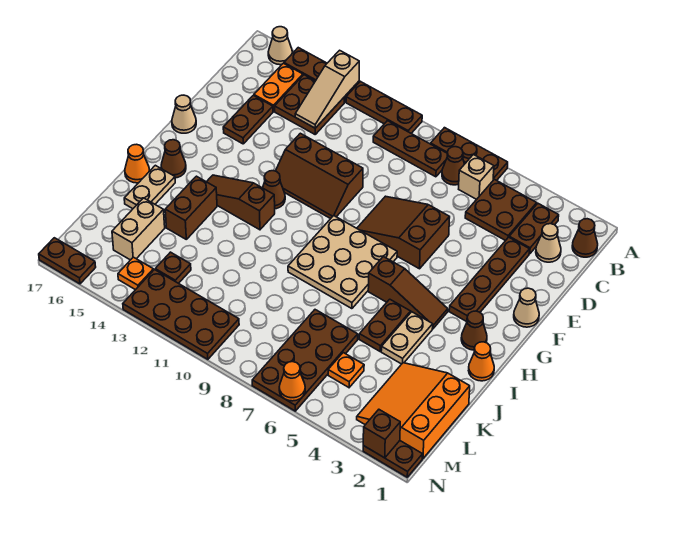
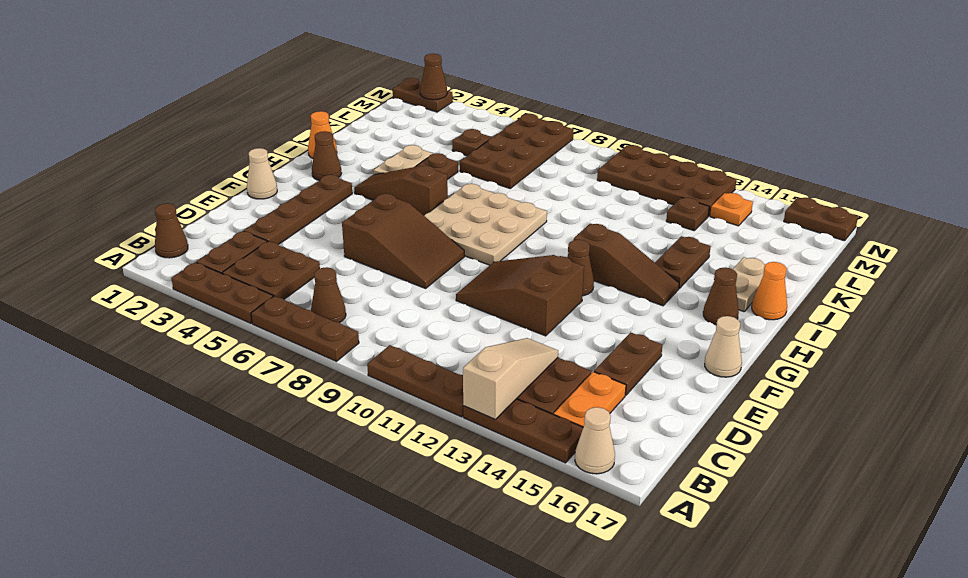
tan brick B6 level 1 -> none
brown plate B8:B10 level 1 -> brown plate A3:A5 level 1
tan cone C2 level 1 -> none
brown slope E10:F12 level 1 top E -> brown slope E10:F12 level 1 top 12
brown brick I14:J14 level 1 -> brown plate I14:J14 level 1
orange slope K1:M3 level 1 top 1 -> none
tan brick K15:L15 level 1 -> none
orange plate L5 level 1 -> brown plate L5 level 1
brown brick N2 level 2 -> brown cone N2 level 2
orange cone N6 level 2 -> none

